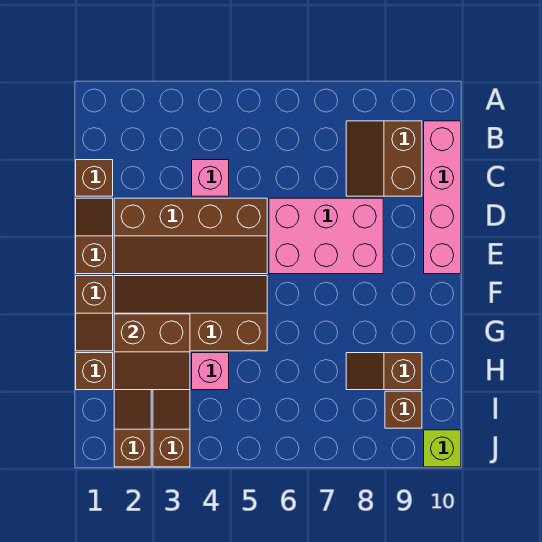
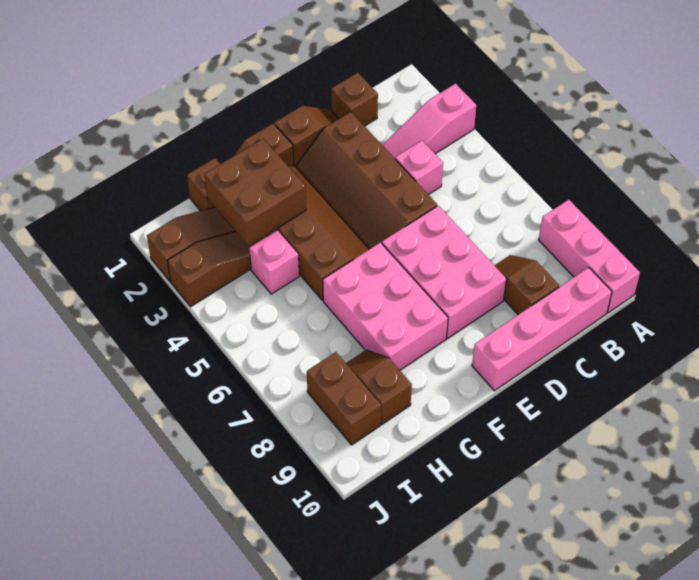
none -> pink slope A3:C3 level 1 top A
none -> pink brick A8:A10 level 1
brown slope B8:C9 level 1 top 9 -> brown slope C8:C9 level 1 top 9
none -> pink brick F6:G8 level 1
brown slope G2:H3 level 2 top G -> brown brick G2:H3 level 2
brown brick I9 level 1 -> brown brick I8:I9 level 1
lime brick J10 level 1 -> none

